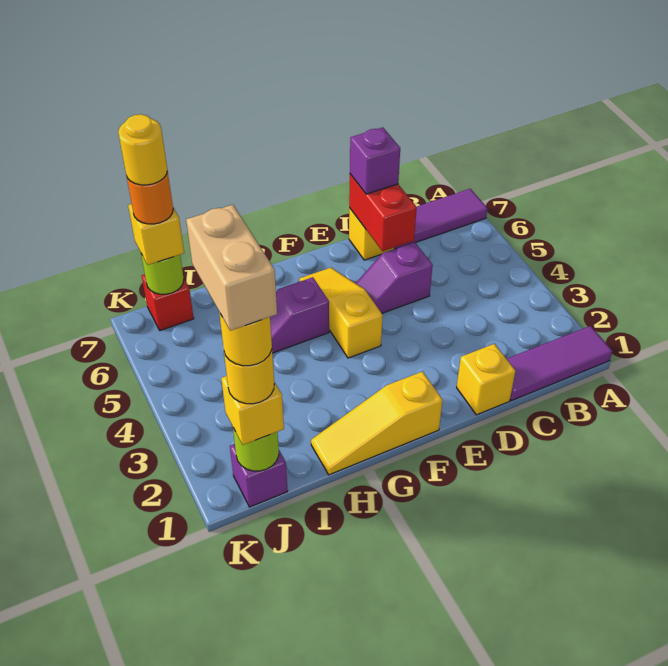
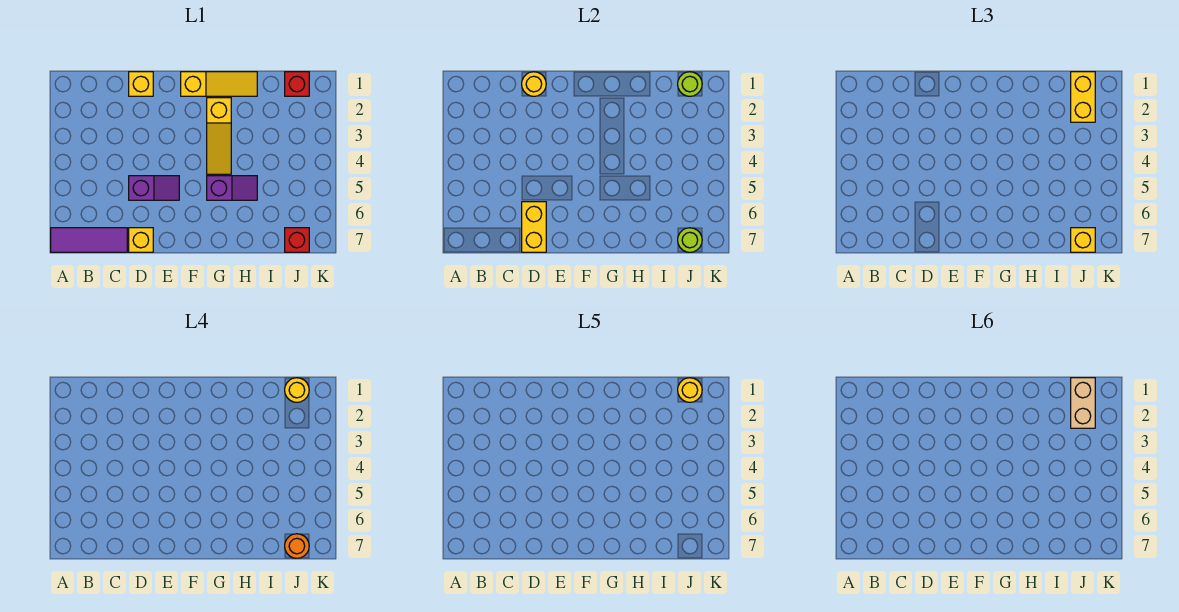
purple tile A1:C1 level 1 -> none
red brick D6:D7 level 2 -> yellow brick D6:D7 level 2
purple brick D7 level 3 -> none
yellow slope F4:F6 level 1 top 4 -> yellow slope G2:G4 level 1 top 2
purple brick J1 level 1 -> red brick J1 level 1
yellow brick J1 level 3 -> yellow brick J1:J2 level 3
yellow round brick J7 level 5 -> yellow round brick D1 level 2

